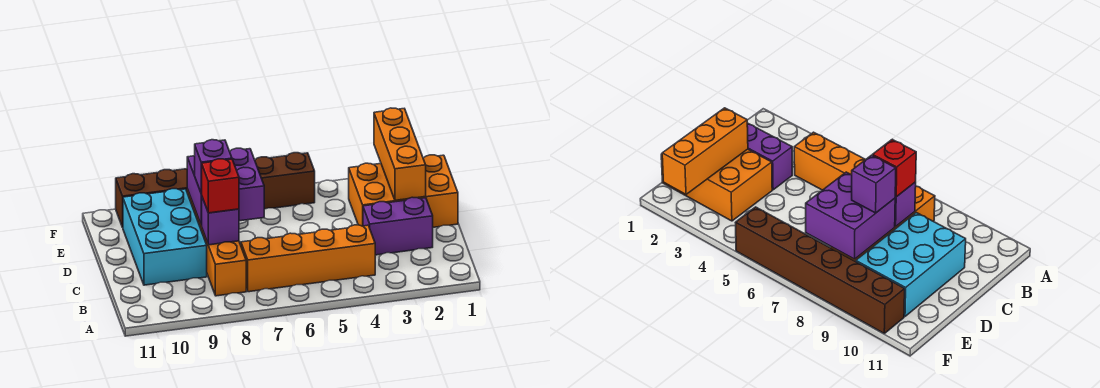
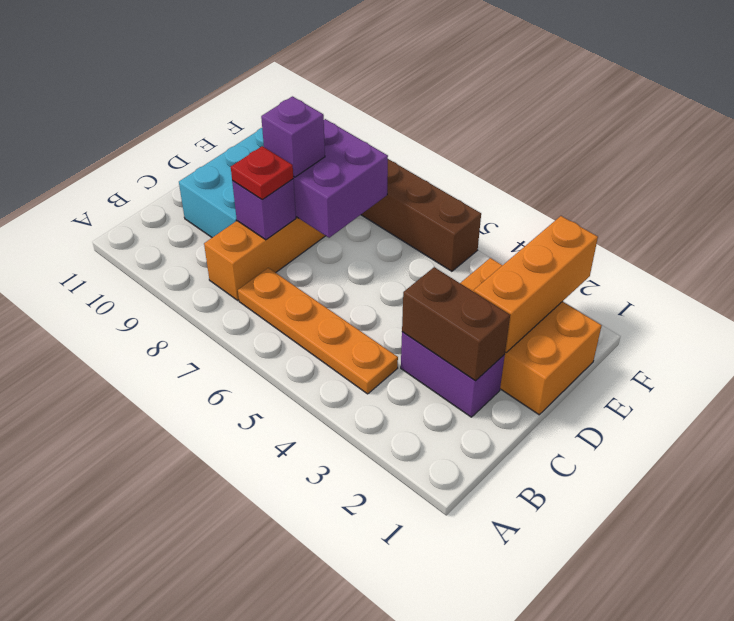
orange brick B4:B7 level 1 -> orange plate B4:B7 level 1
none -> brown brick C2:C3 level 2
red brick C8 level 3 -> red plate C8 level 3

